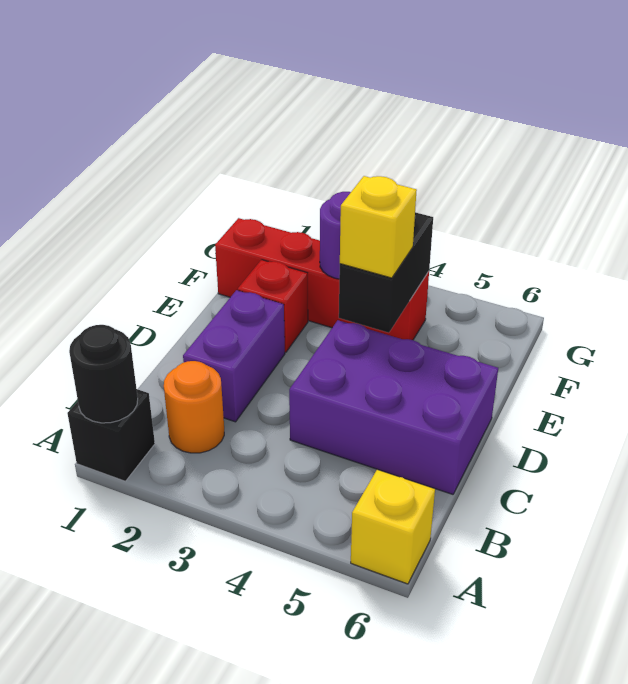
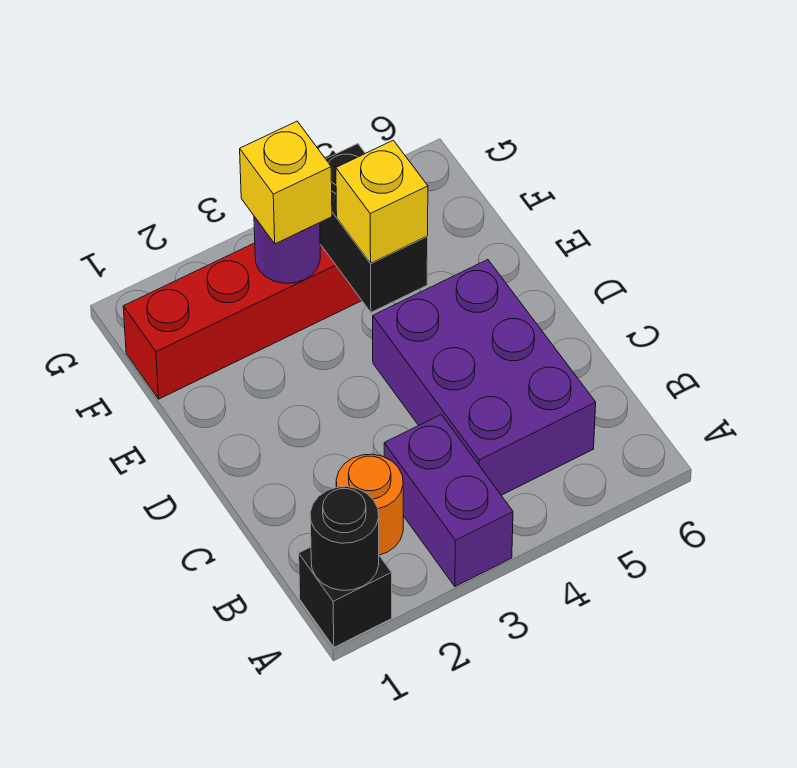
yellow brick A6 level 1 -> yellow brick F3 level 3
purple brick C2:D2 level 1 -> purple brick A3:B3 level 1
purple brick C4:D6 level 1 -> purple brick B4:D5 level 1
red brick E2 level 1 -> none

